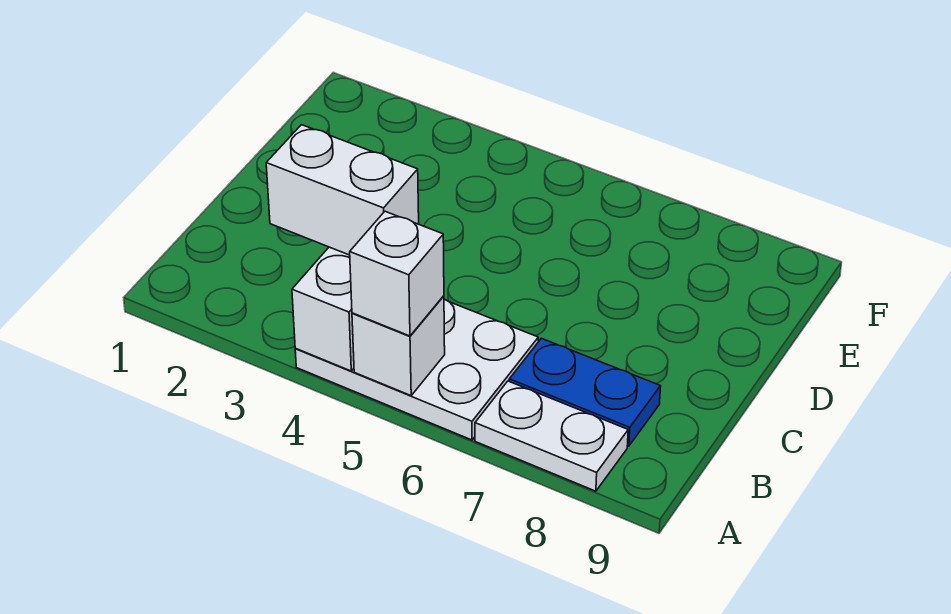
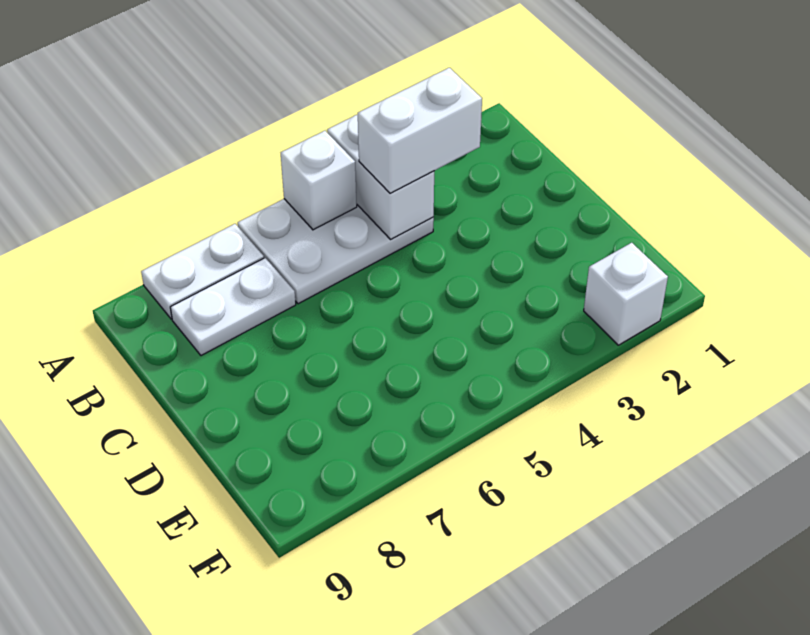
white brick A5 level 3 -> white brick F2 level 1
blue plate B7:B8 level 1 -> white plate B7:B8 level 1

